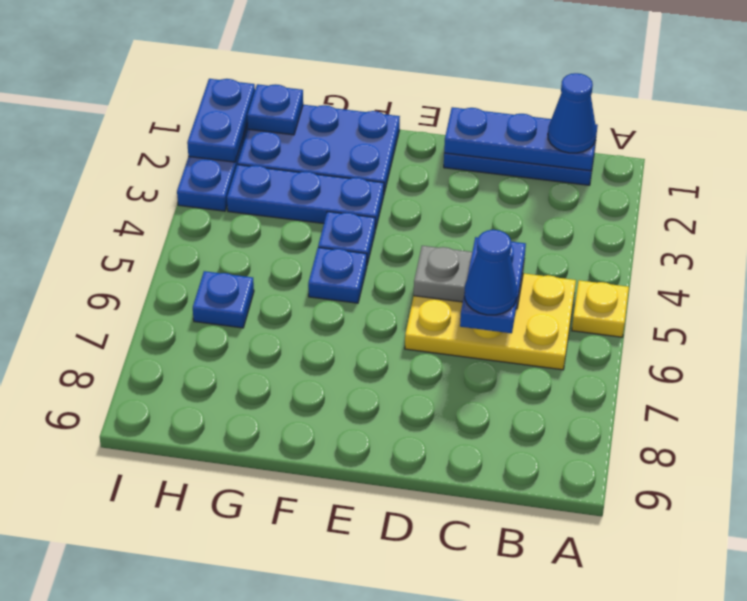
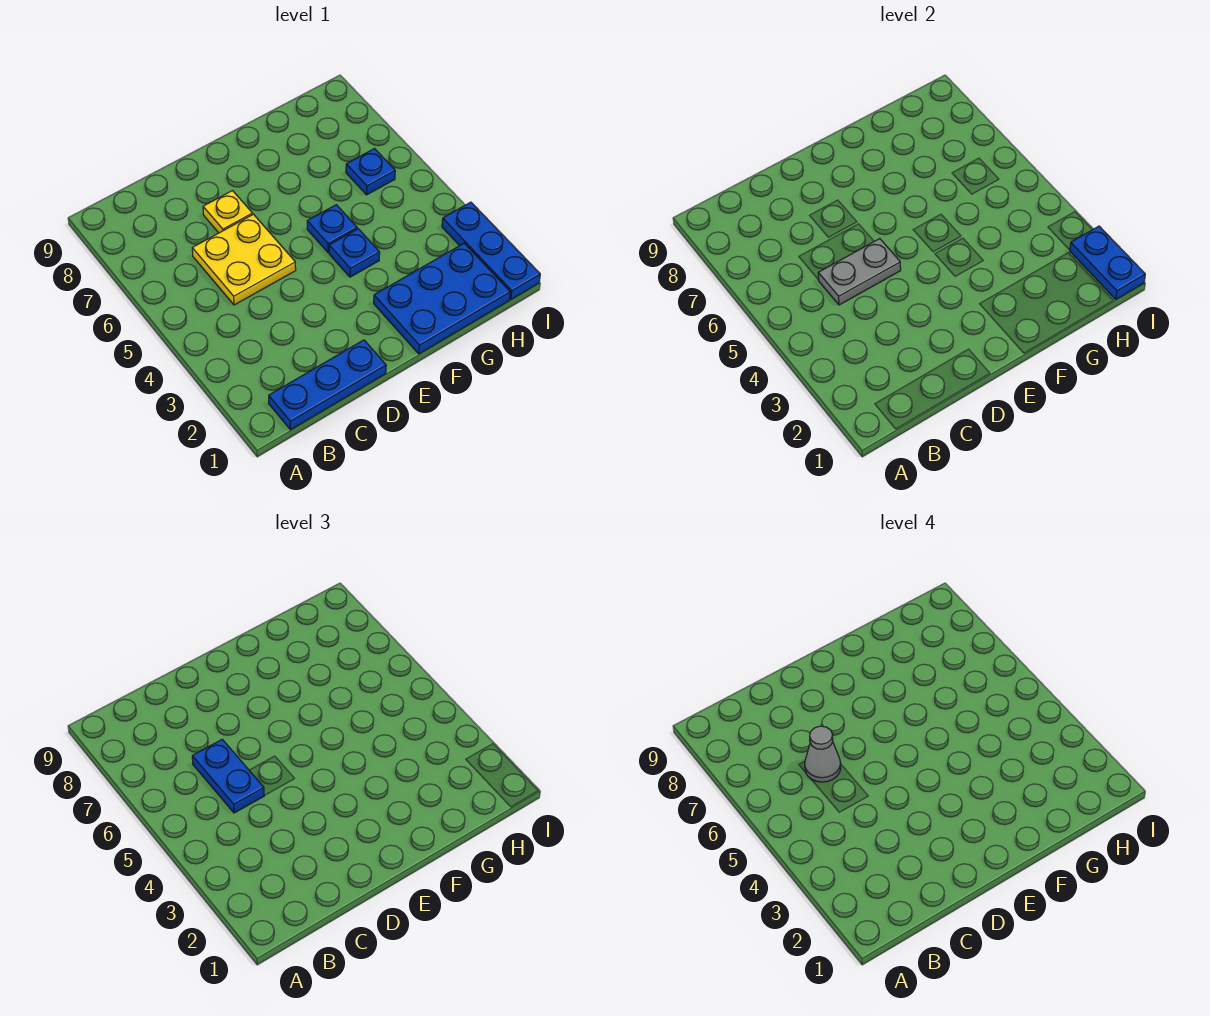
yellow plate A5 level 1 -> yellow plate D7 level 1
blue plate B1:D1 level 2 -> none
blue cone B1 level 3 -> none
yellow plate B5:D6 level 1 -> yellow plate C5:D6 level 1
blue cone C6 level 4 -> grey cone C6 level 4
blue plate F3:H3 level 1 -> none
blue plate H1 level 2 -> none

